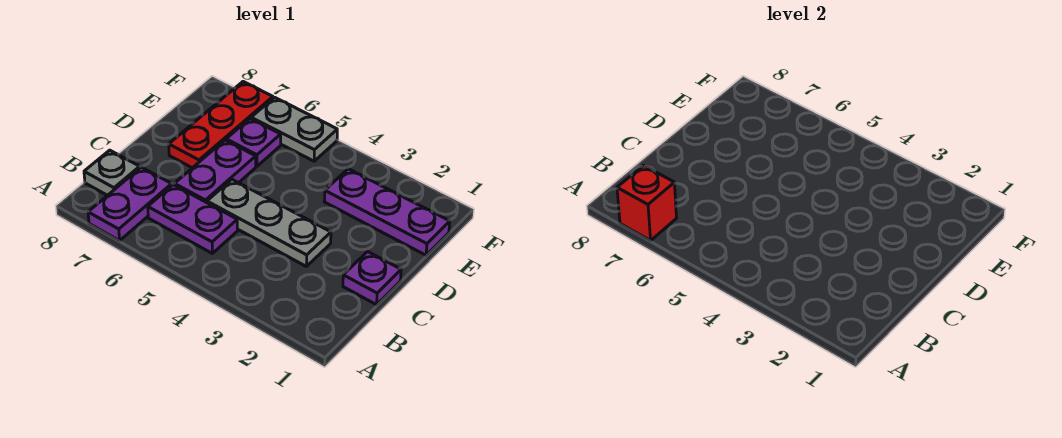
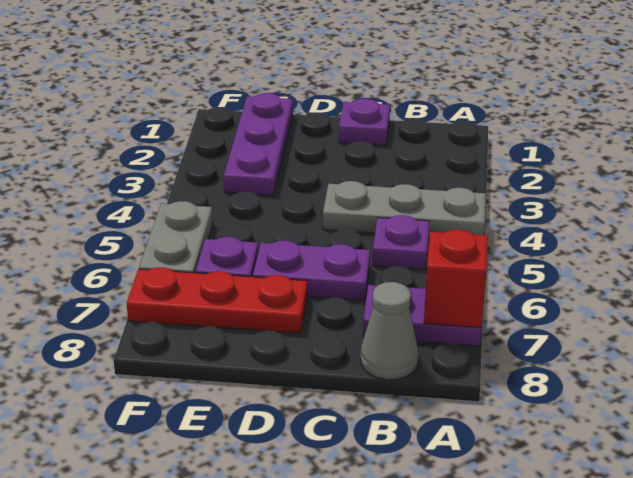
purple plate B5:B6 level 1 -> purple plate B5 level 1
grey plate B8 level 1 -> grey cone B8 level 1
grey plate C3:C5 level 1 -> grey plate A4:C4 level 1

